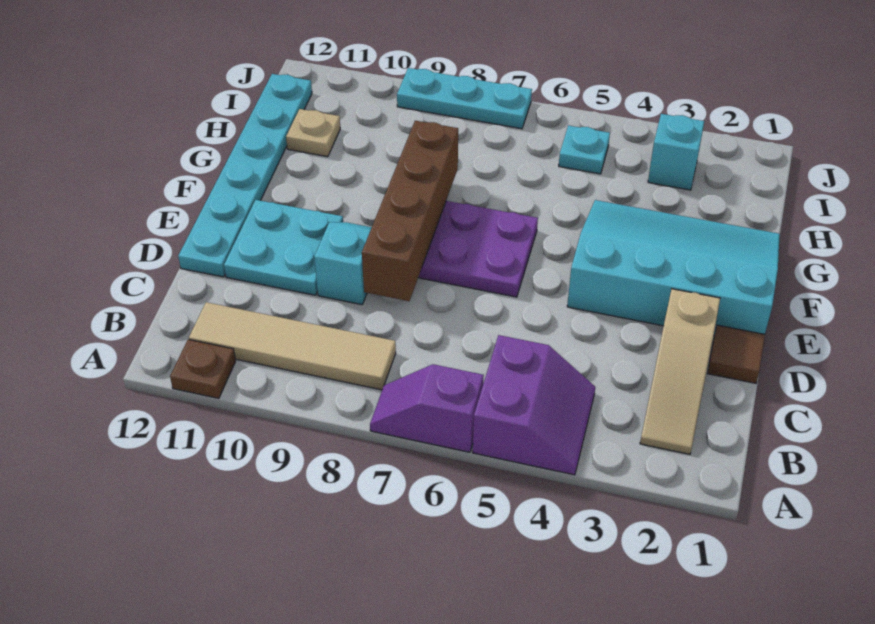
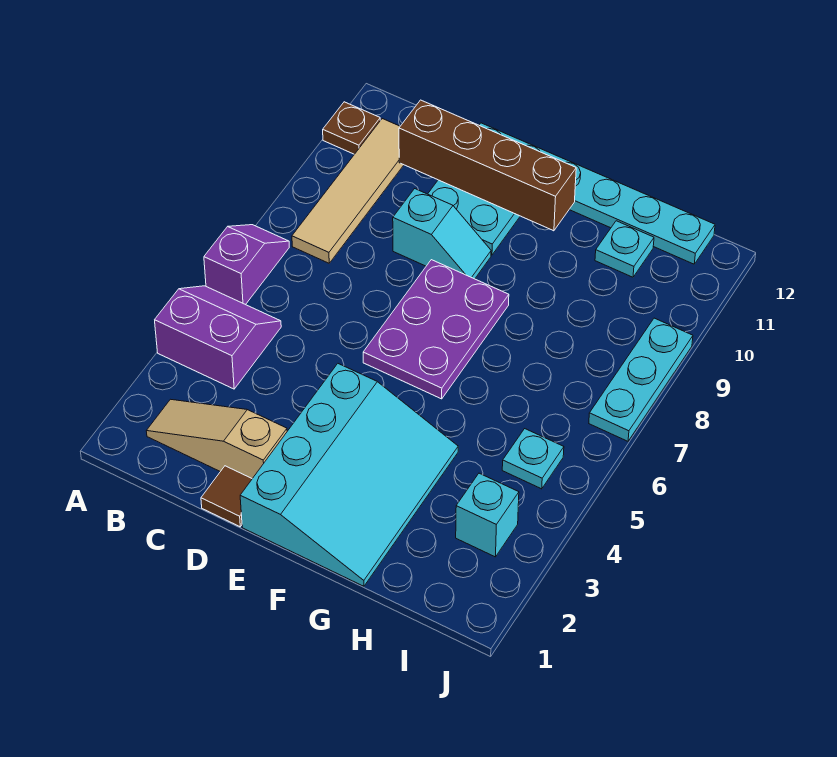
purple slope A4:B5 level 1 top 5 -> purple slope A4:B5 level 1 top 4
brown brick D8:G8 level 2 -> brown brick C11:F11 level 2
tan plate H11 level 1 -> cyan plate H11 level 1

